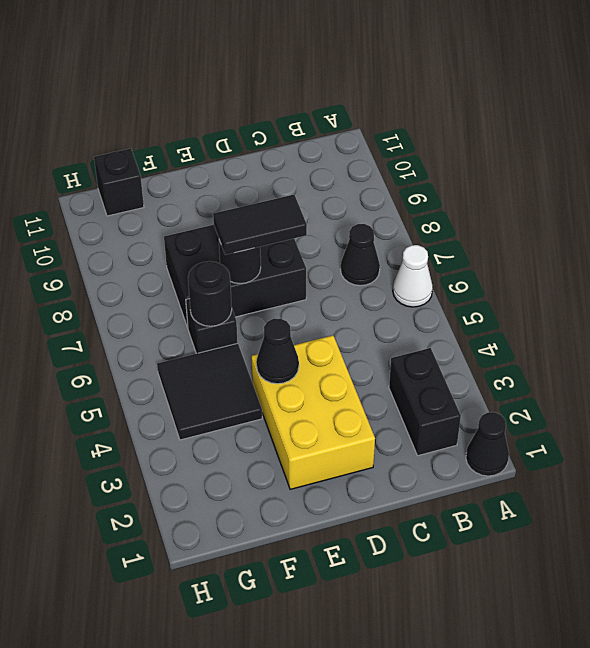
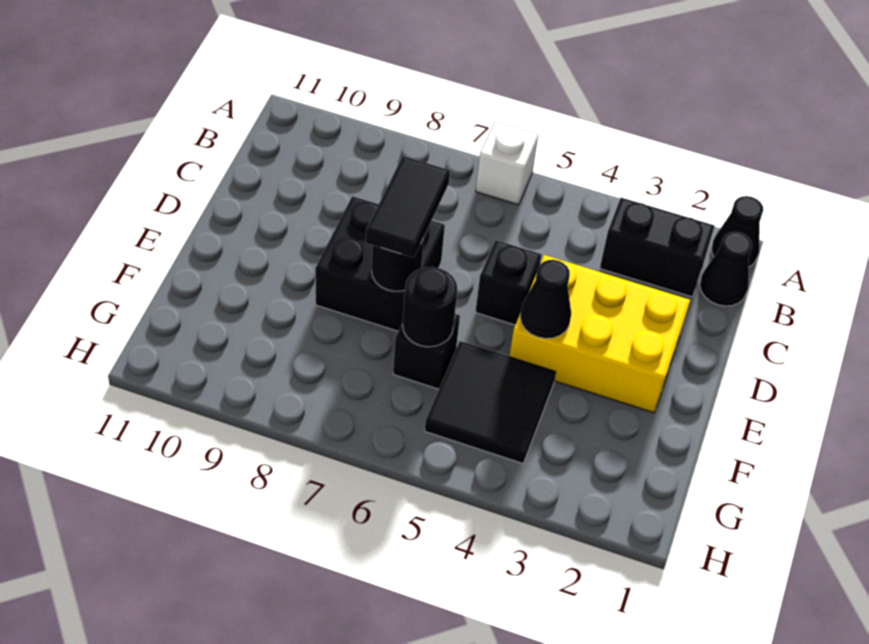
white cone A6 level 1 -> white brick A6 level 1
black cone B7 level 1 -> black cone B1 level 1
black brick D7:F8 level 1 -> black brick D7:E8 level 1
black brick G11 level 1 -> black brick D5 level 1

